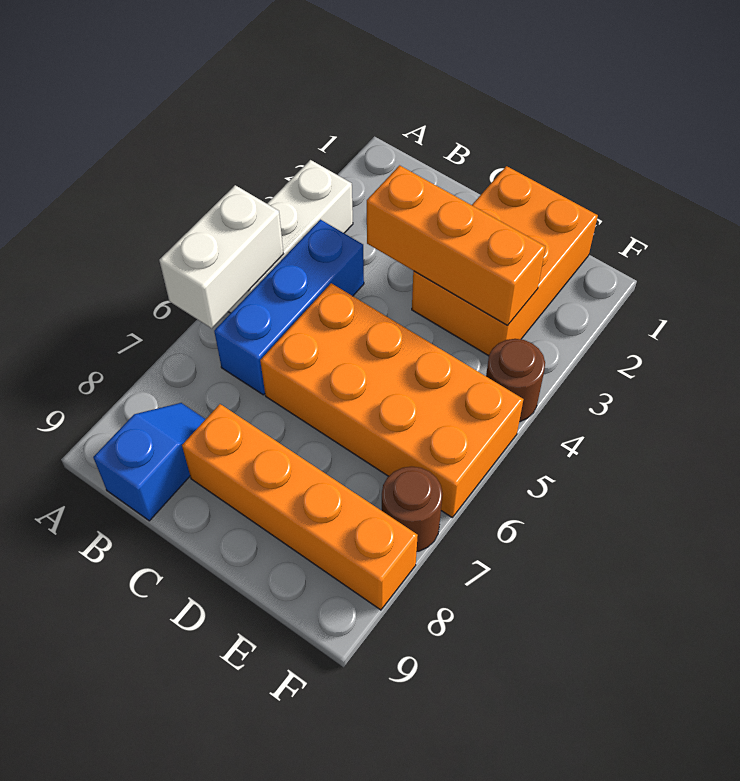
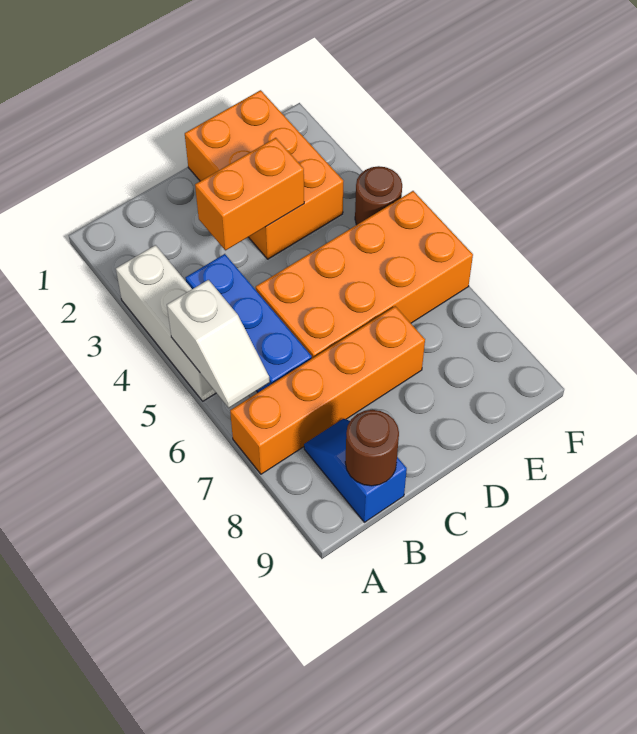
white brick A5:A6 level 2 -> white slope A5:A6 level 2 top 5
orange brick C3:E3 level 2 -> orange brick C3:D3 level 2
orange brick C8:F8 level 1 -> orange brick A7:D7 level 1
brown round brick F7 level 1 -> brown round brick B9 level 2

